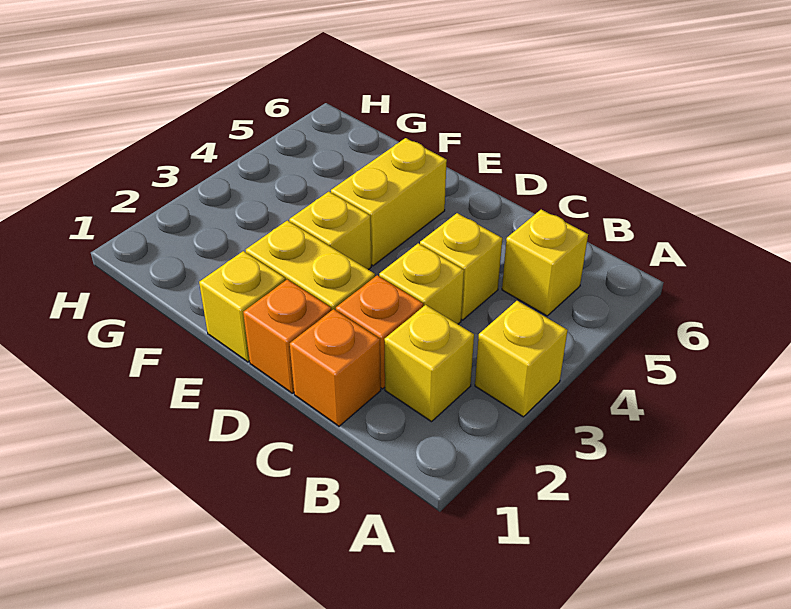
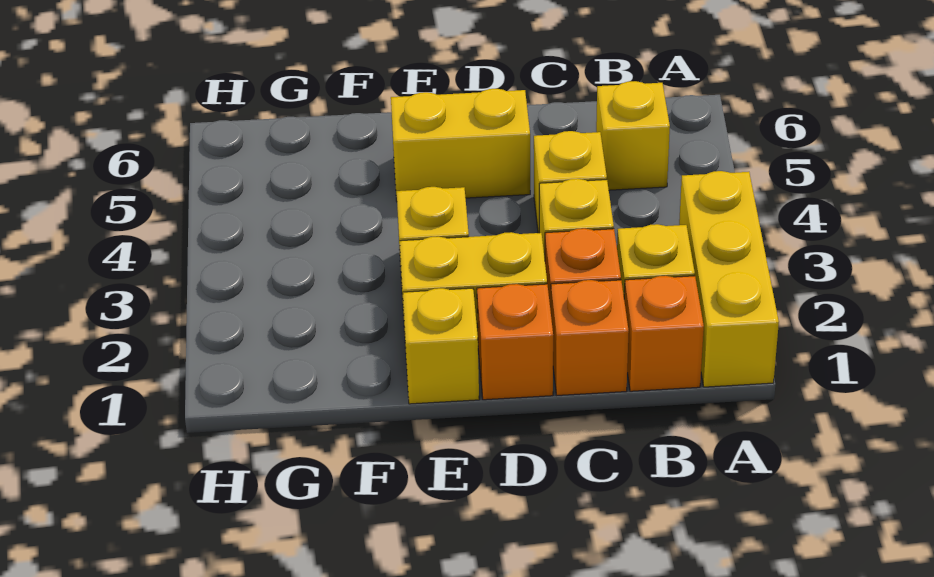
yellow brick A3 level 1 -> yellow brick A1:A3 level 1
none -> orange brick B1 level 1
yellow brick E4:E5 level 1 -> yellow brick D5:E5 level 1

